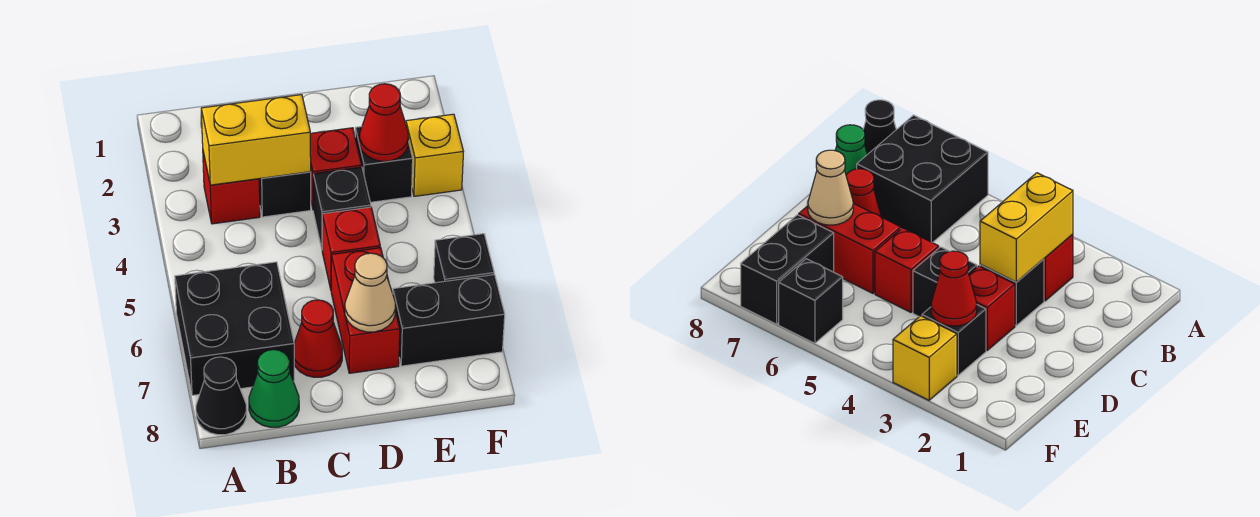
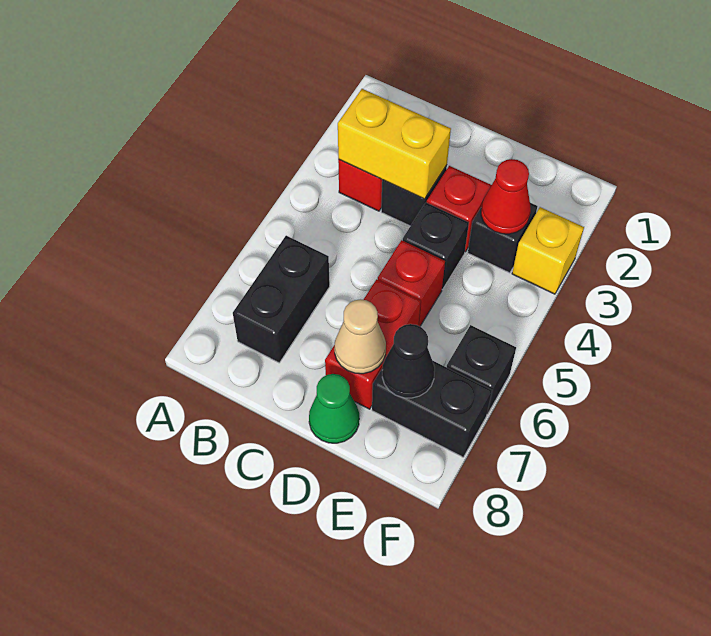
black brick A6:B7 level 1 -> black brick B6:B7 level 1
black cone A8 level 1 -> black cone E7 level 2
green cone B8 level 1 -> green cone D8 level 1
red cone C7 level 1 -> none

